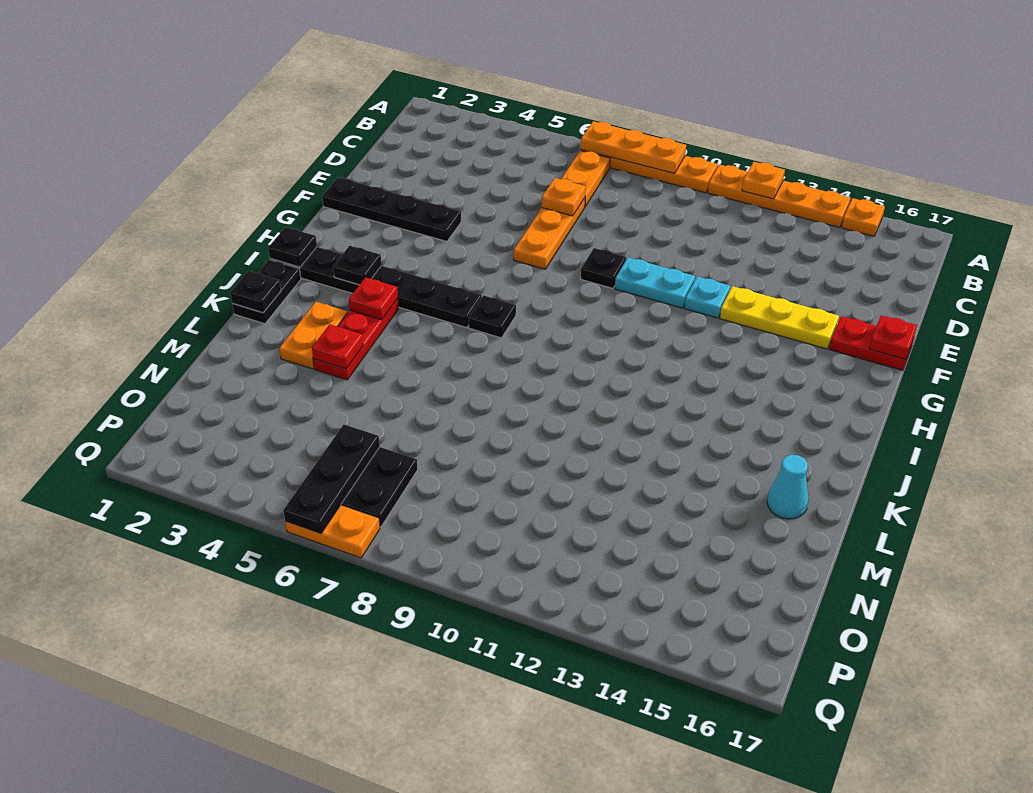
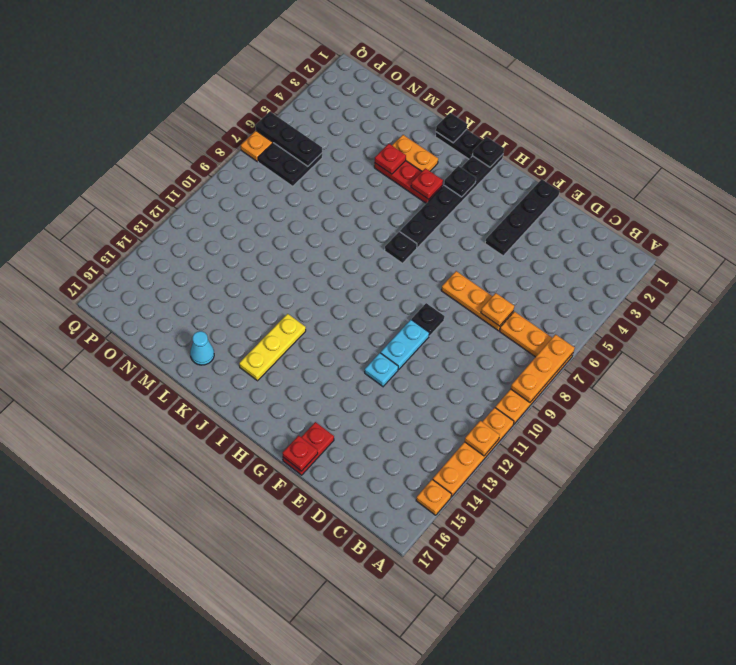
yellow plate F13:F15 level 1 -> yellow plate J13:J15 level 1

